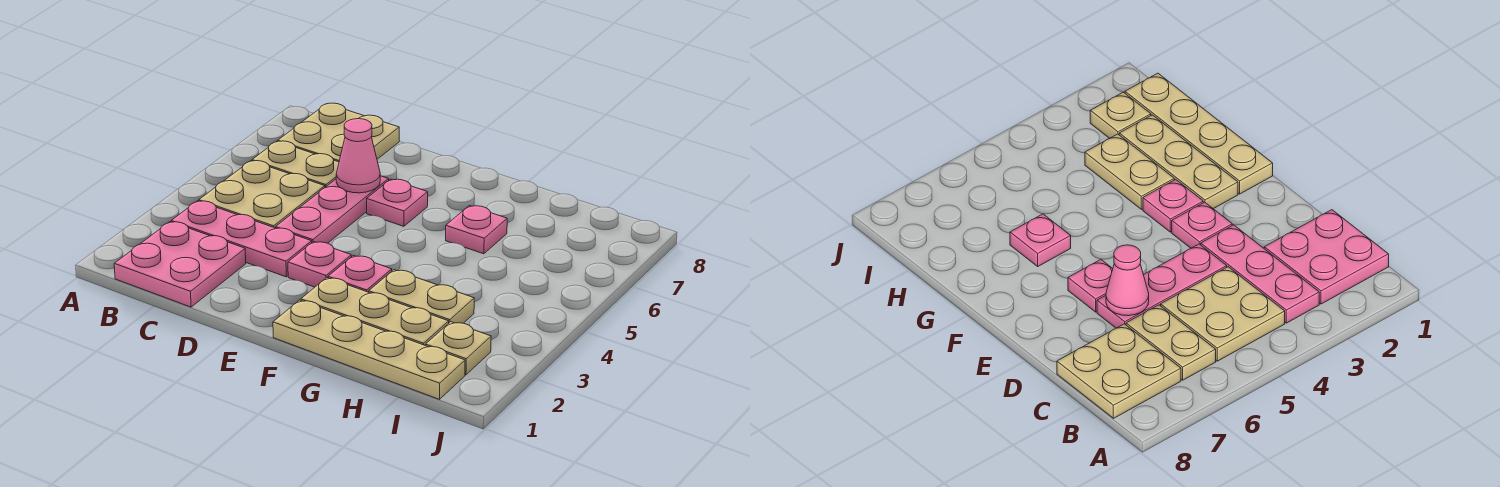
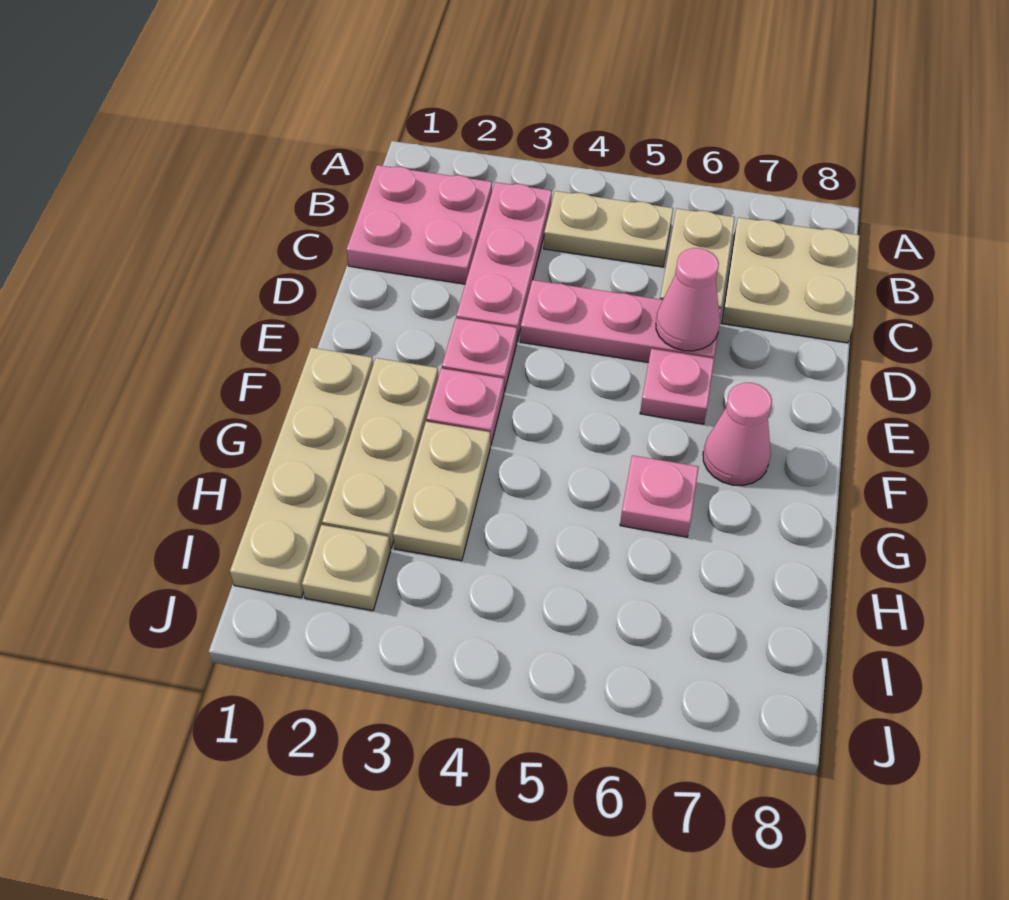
tan plate B4:C5 level 1 -> tan plate B4:B5 level 1
none -> pink cone F7 level 1

